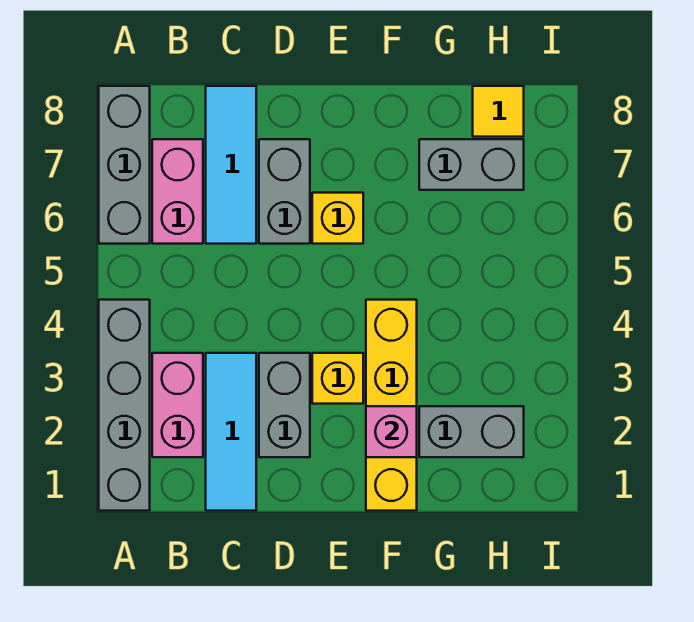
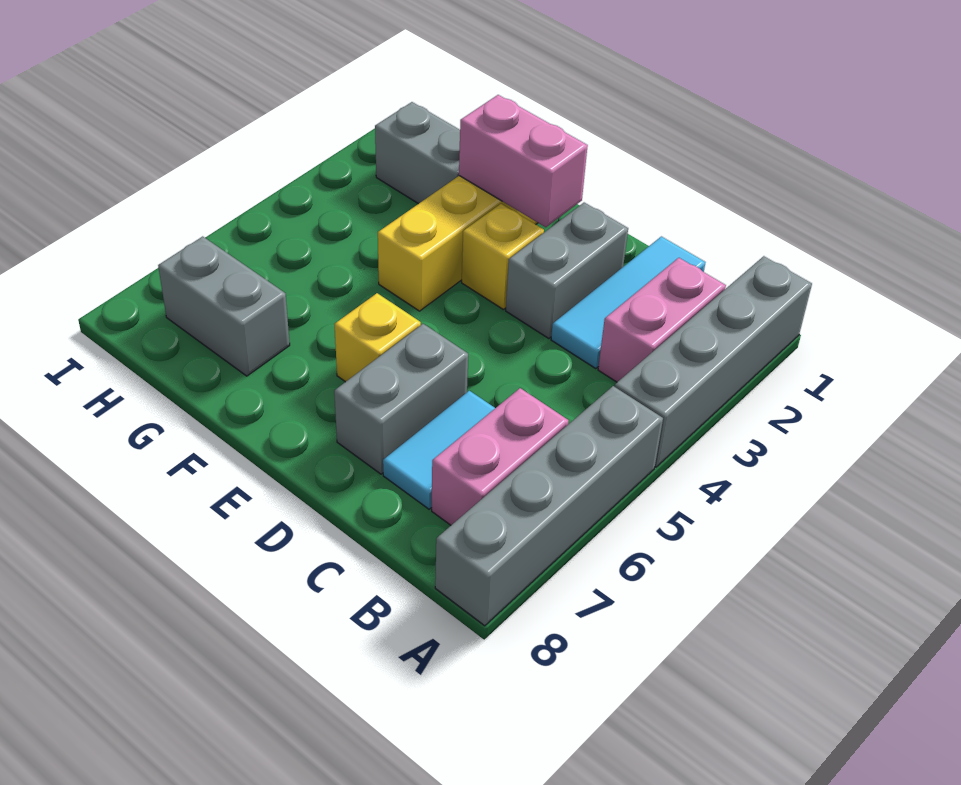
grey brick A6:A8 level 1 -> grey brick A5:A8 level 1
cyan tile C6:C8 level 1 -> cyan tile C6:C7 level 1
pink brick F2 level 2 -> pink brick E2:F2 level 2
yellow tile H8 level 1 -> none

